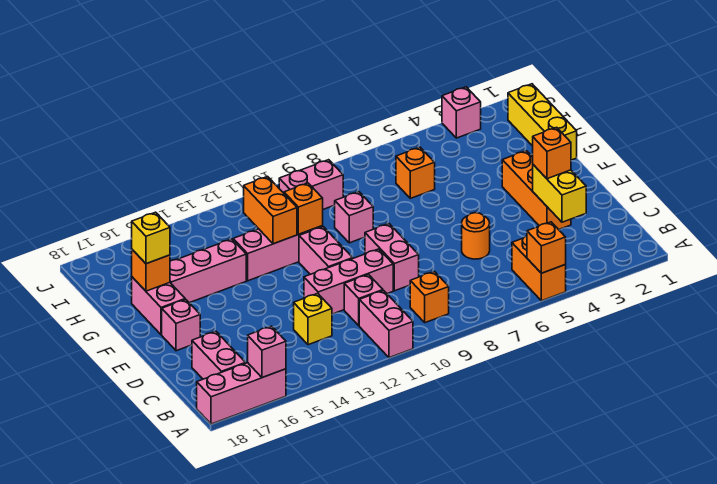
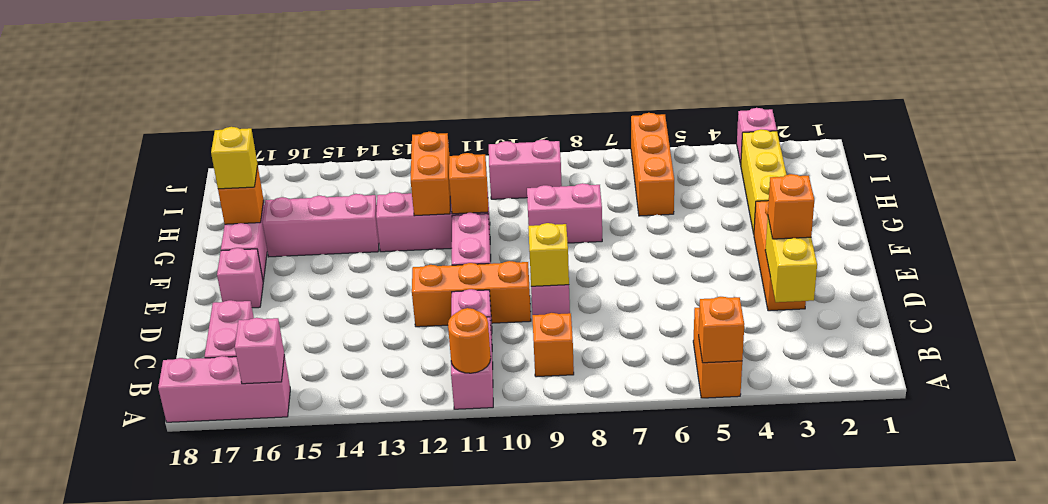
yellow brick C13 level 1 -> yellow brick D9 level 2
orange round brick D6 level 1 -> orange round brick A11 level 2
pink brick D10:D12 level 1 -> orange brick D10:D12 level 1
yellow brick G1:I1 level 1 -> yellow brick G3:I3 level 1
pink brick G9 level 1 -> pink brick G8:G9 level 1
orange brick H6 level 1 -> orange brick H6:J6 level 1

